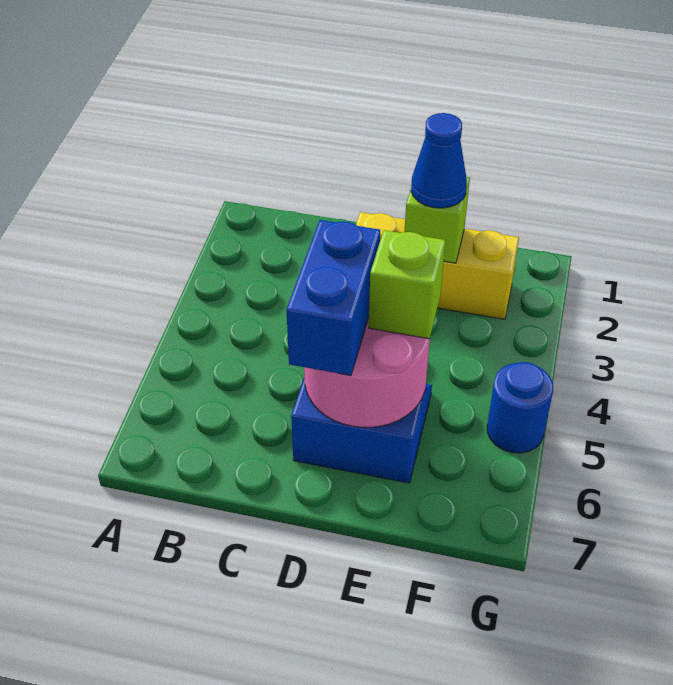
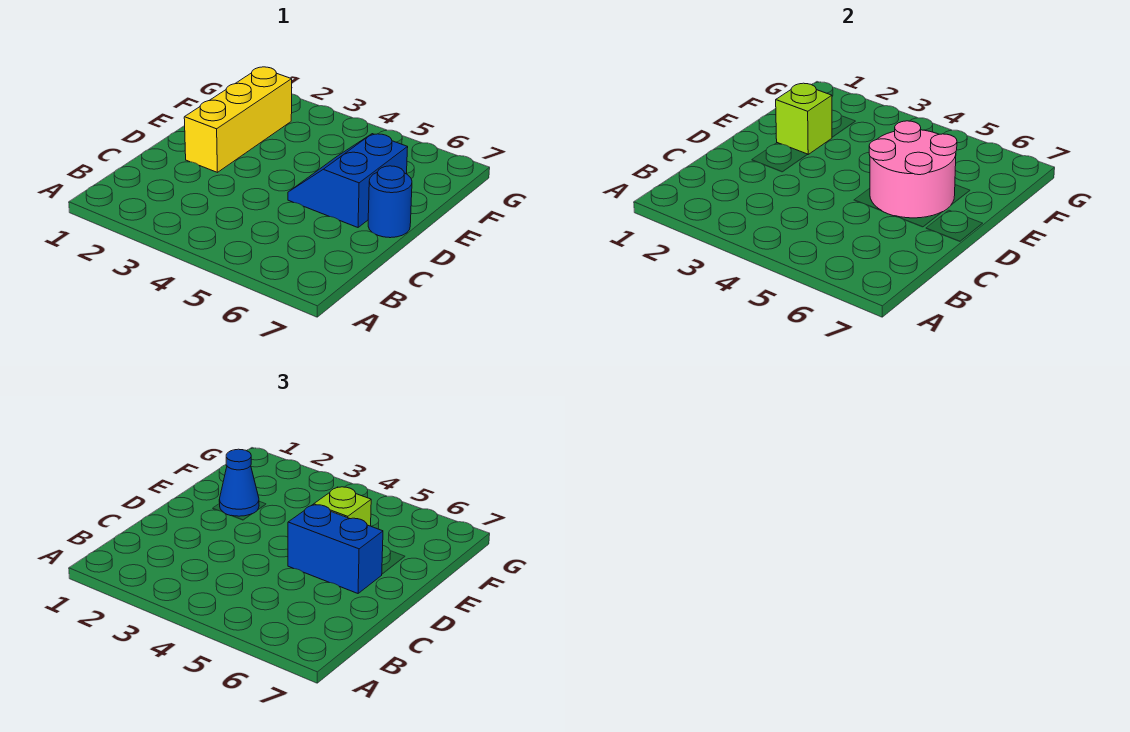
blue round brick G5 level 1 -> blue round brick D7 level 1

